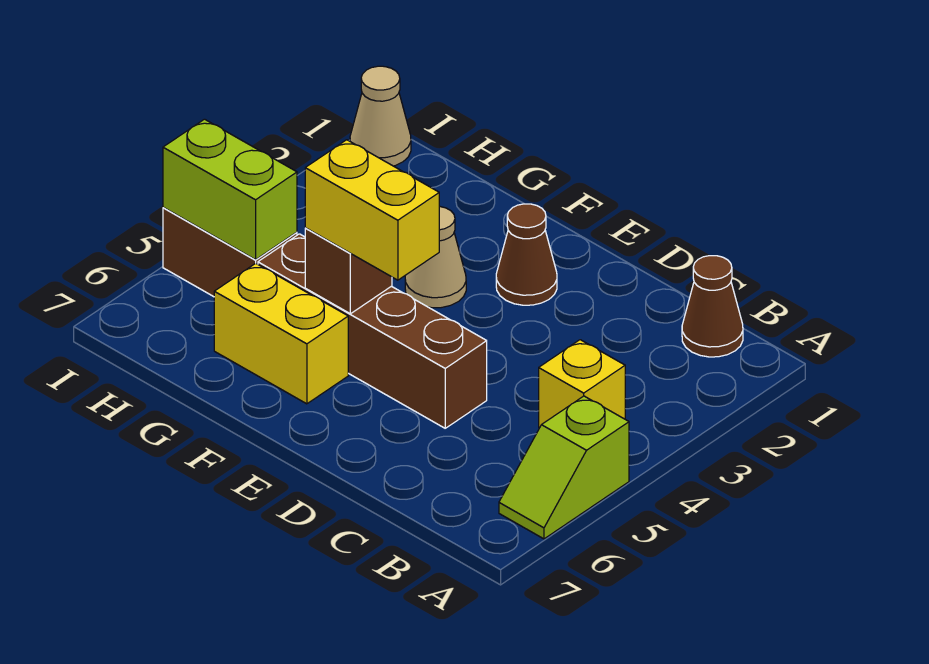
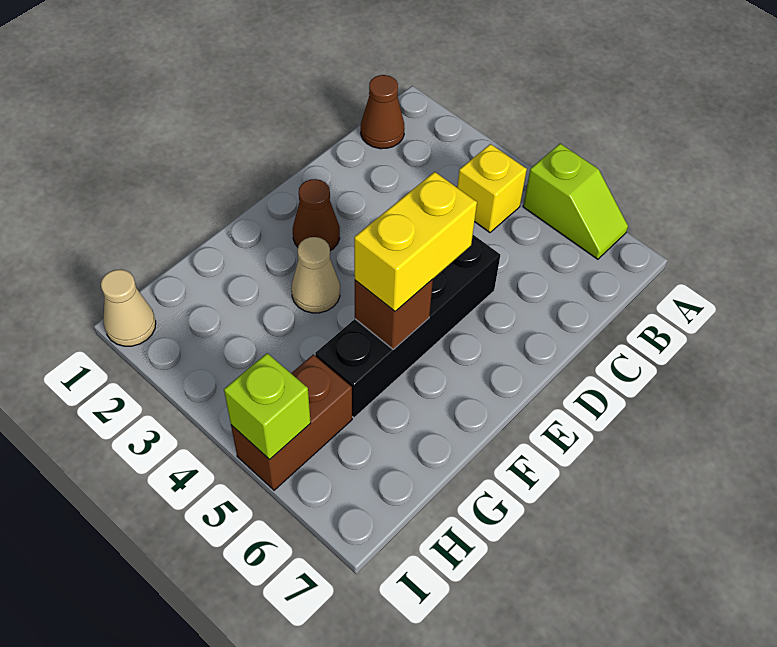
brown brick D5:G5 level 1 -> black brick D5:G5 level 1
yellow brick F6:G6 level 1 -> none
lime brick H5:I5 level 2 -> lime brick I5 level 2

